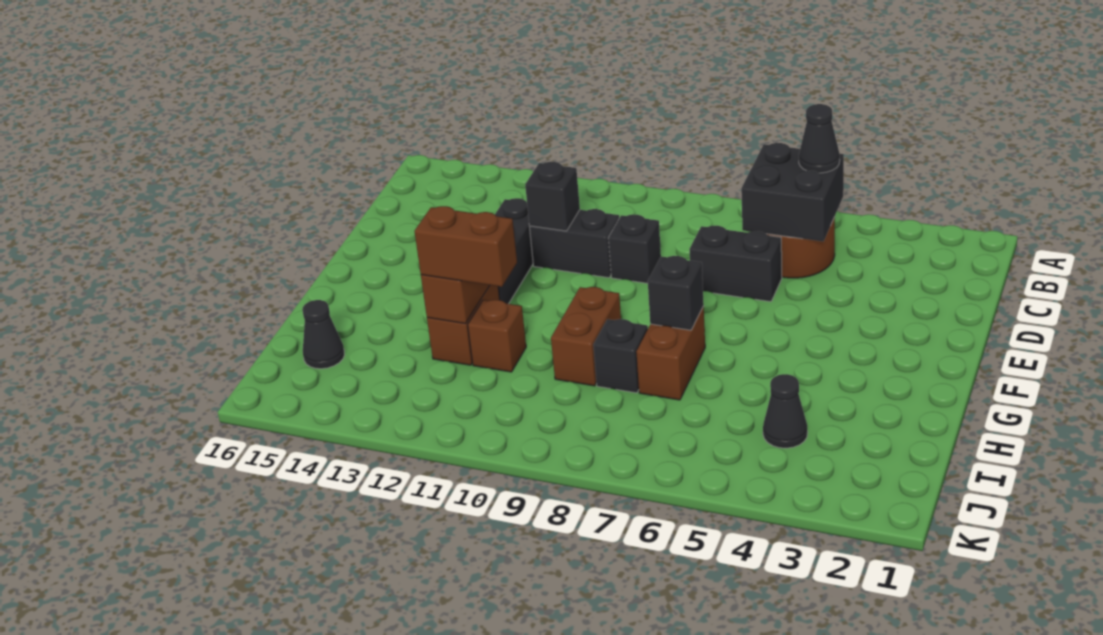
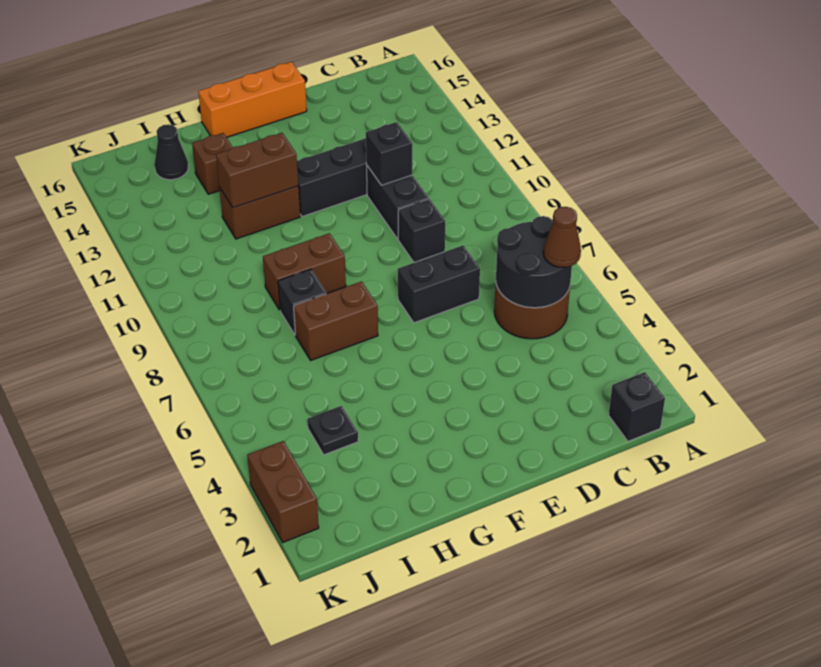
black brick B5:C6 level 2 -> black round brick B5:C6 level 2
black cone B5 level 3 -> brown cone B5 level 3
black brick D6:D7 level 1 -> black brick D7:E7 level 1
none -> orange brick E16:G16 level 1
black brick G7 level 2 -> black brick B1 level 1
brown brick H11 level 1 -> brown brick H14 level 1
brown brick H11:H12 level 3 -> brown brick K2:K3 level 1
black cone I4 level 1 -> black plate I4 level 1

